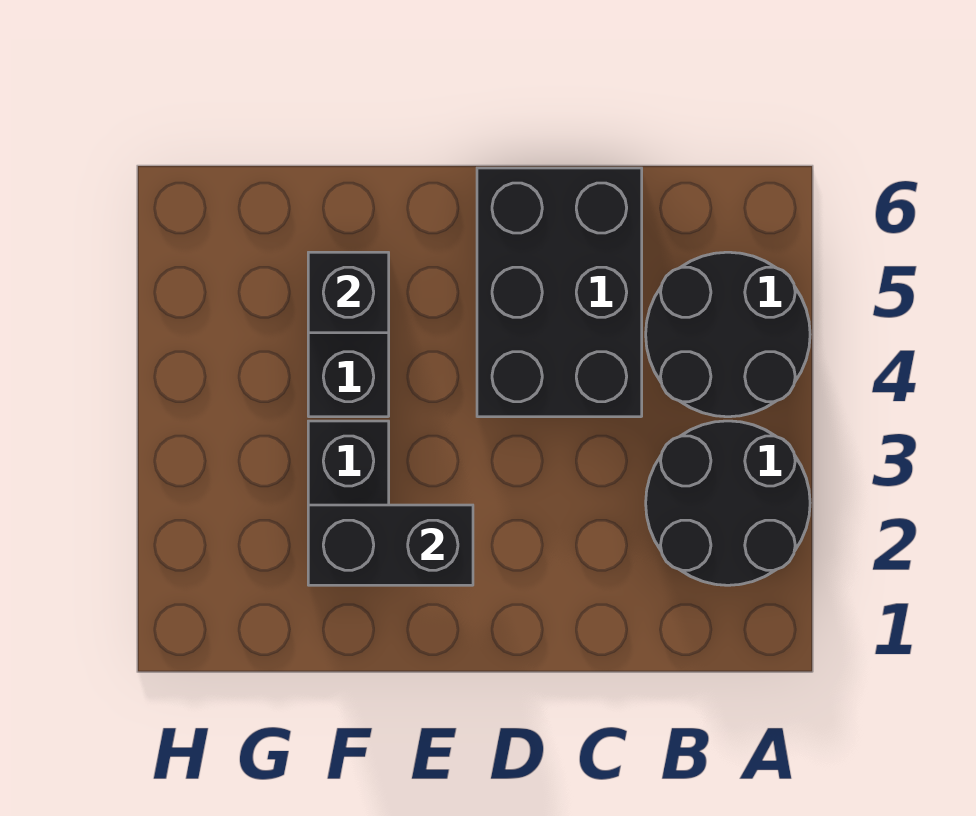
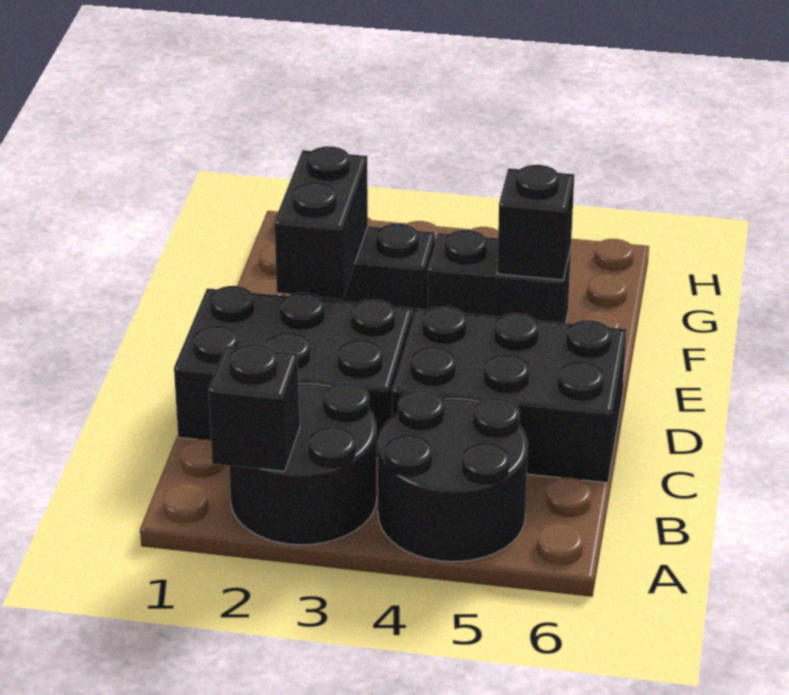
none -> black brick A2 level 2
none -> black brick C1:D3 level 1

